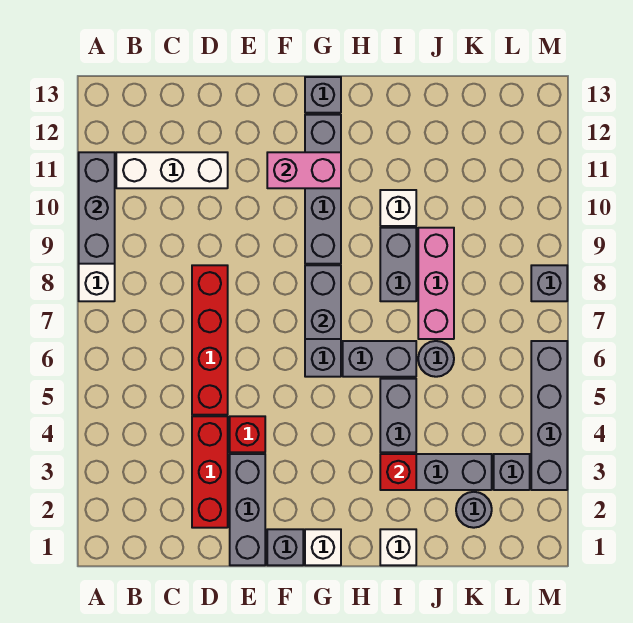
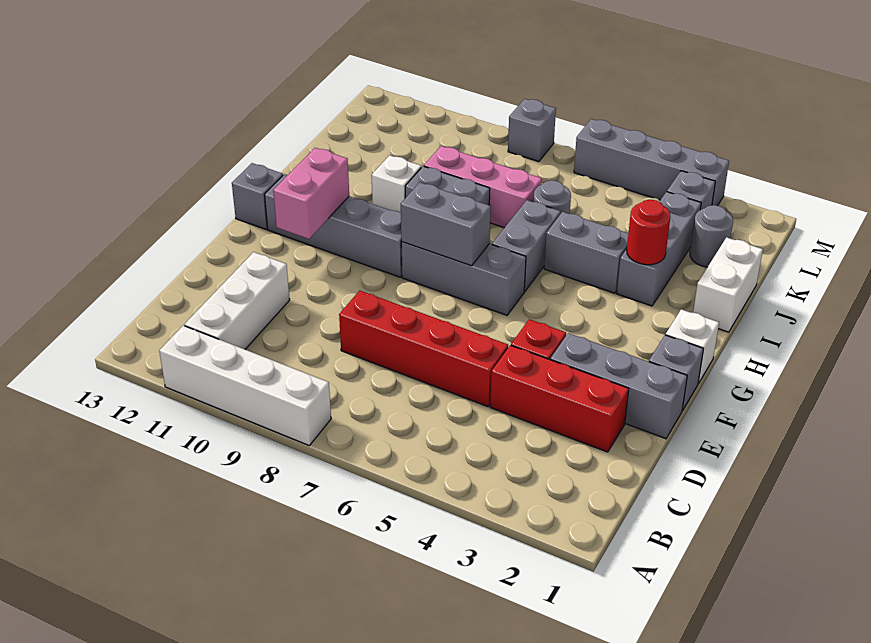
grey brick A9:A11 level 2 -> none
white brick I1 level 1 -> white brick I1:J1 level 1
red brick I3 level 2 -> red round brick I3 level 2

